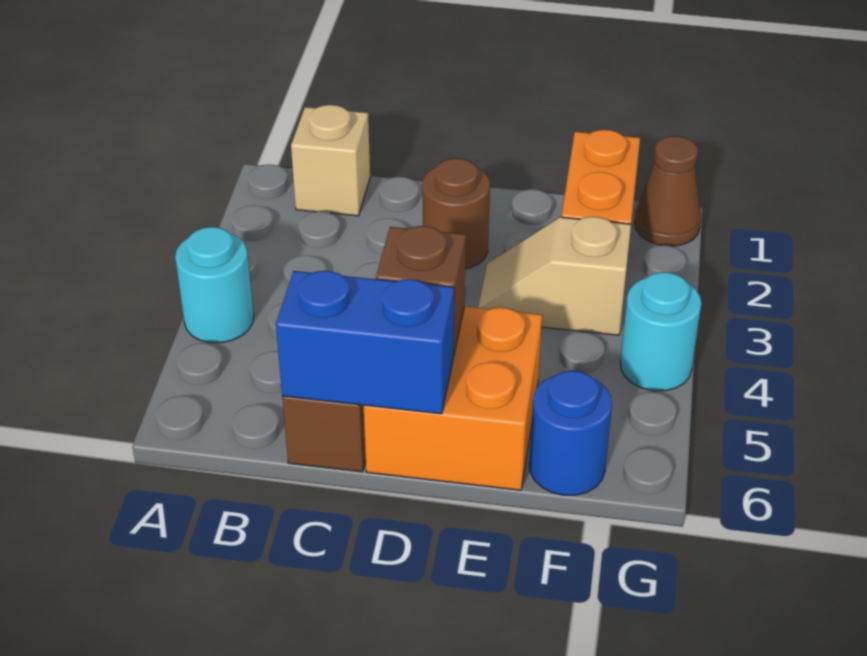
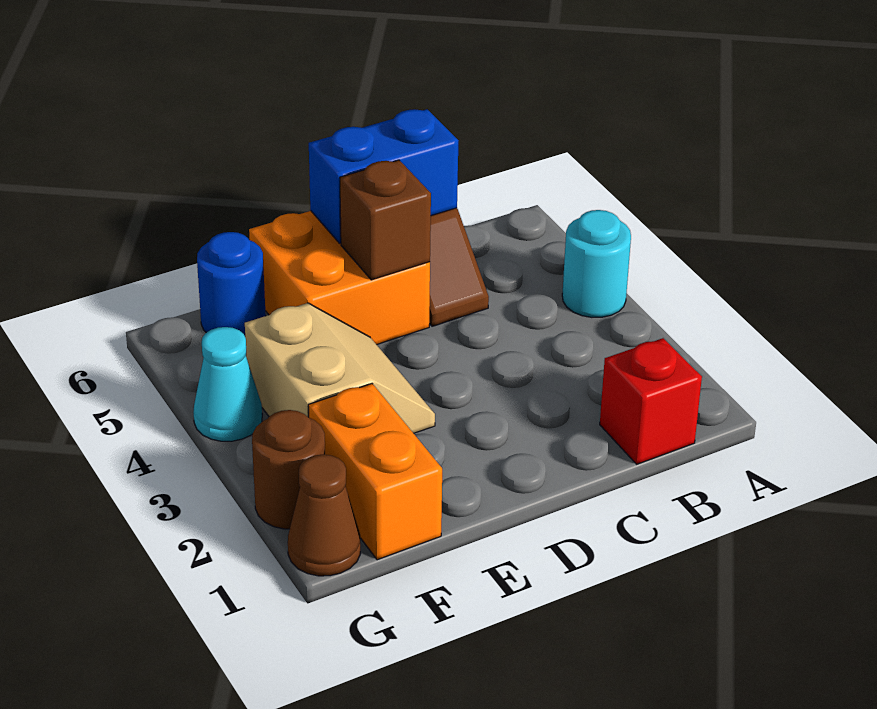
tan brick B1 level 1 -> red brick B1 level 1
brown round brick D2 level 1 -> brown round brick G2 level 1
tan slope E3:F3 level 1 top F -> tan slope E3:F4 level 1 top F
cyan round brick G4 level 1 -> cyan cone G4 level 1

